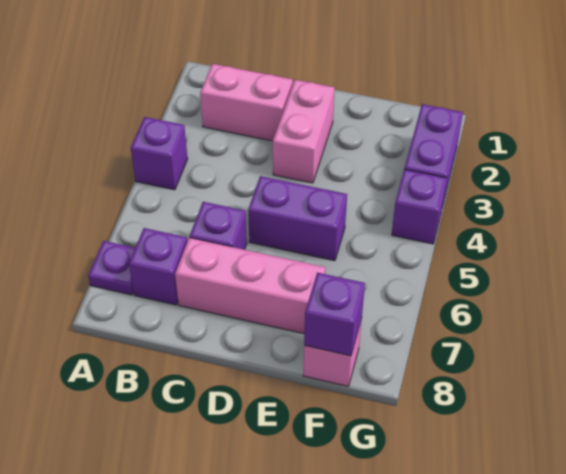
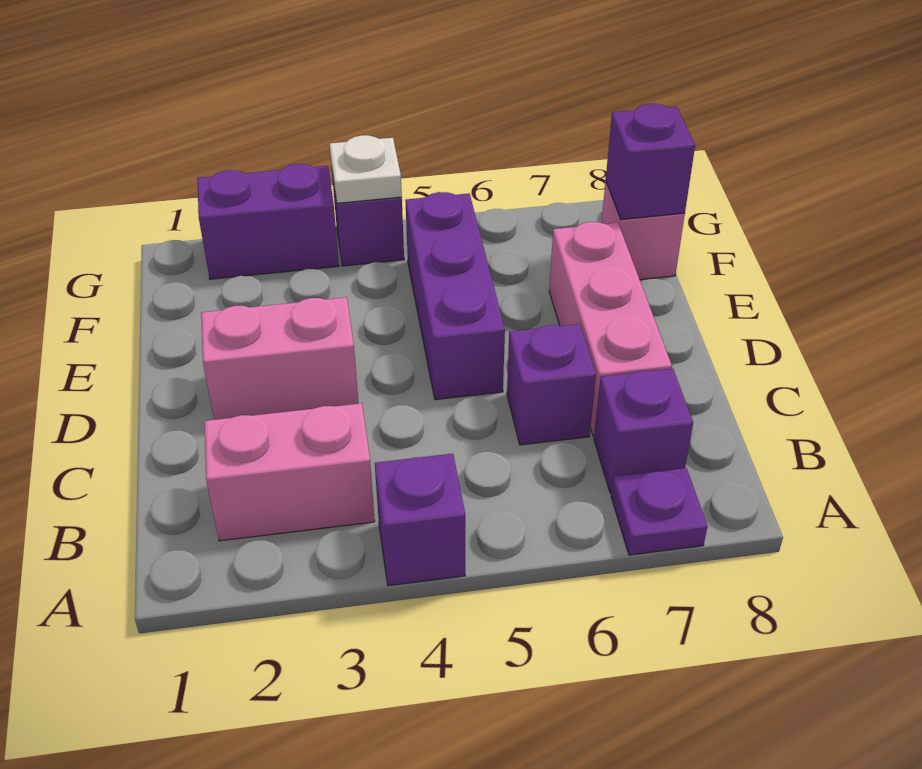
pink brick B2:C2 level 1 -> pink brick B2:B3 level 1
purple brick D5:E5 level 1 -> purple brick D5:F5 level 1
none -> white plate G4 level 2

